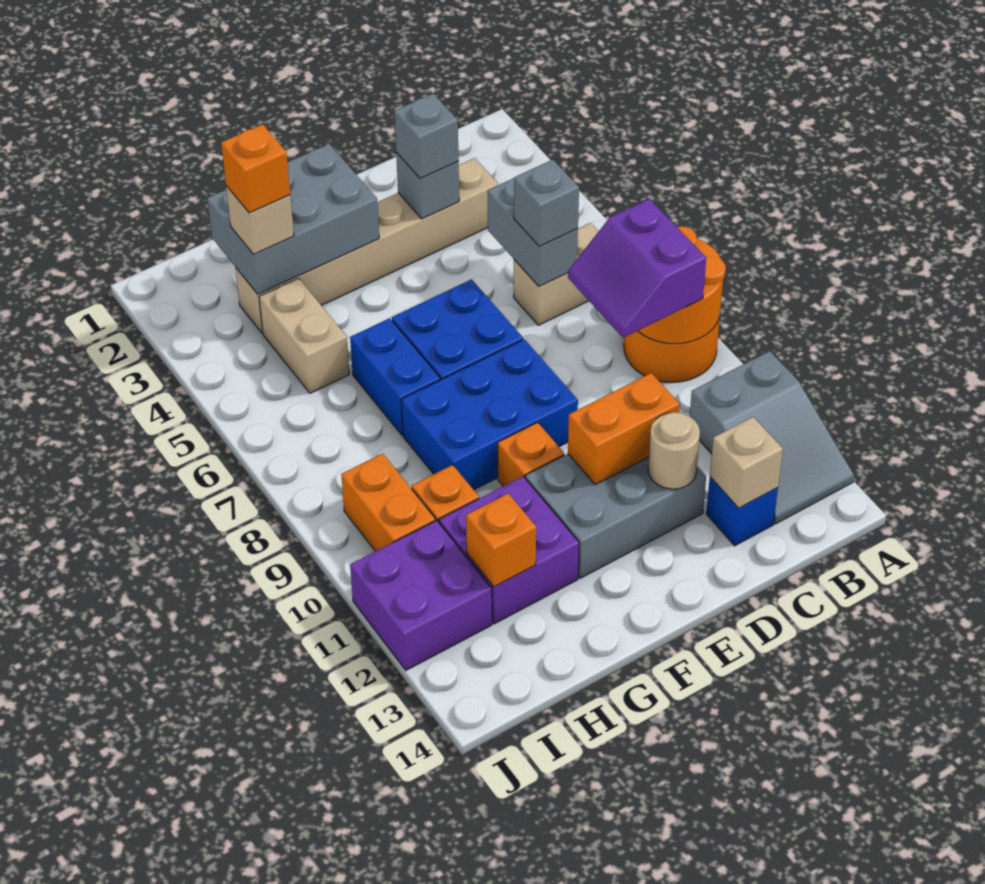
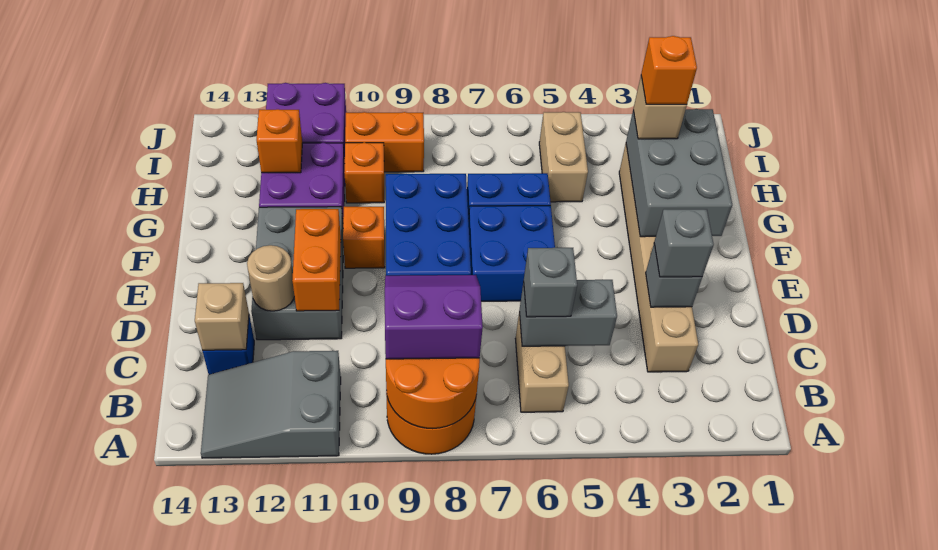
tan brick H4:H5 level 1 -> tan brick H5:I5 level 1

